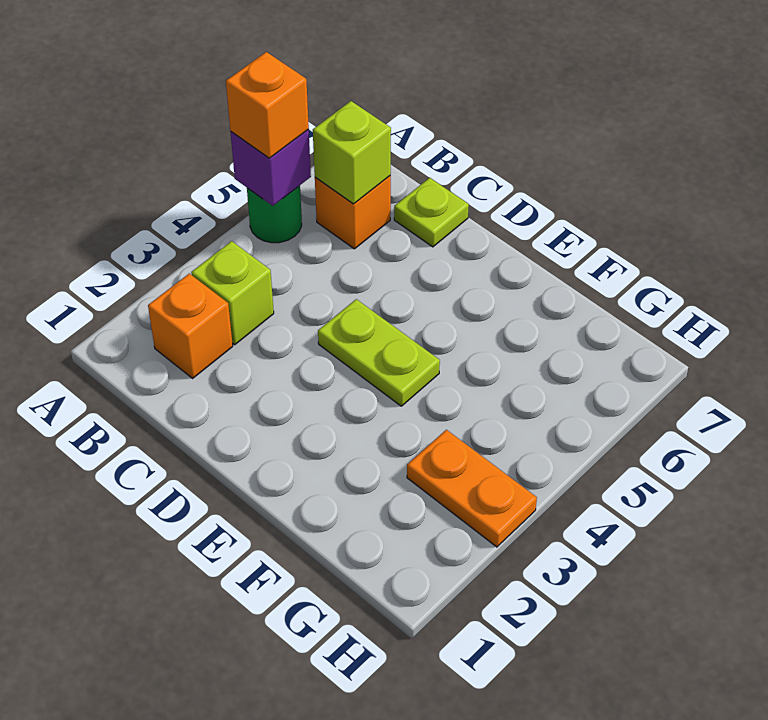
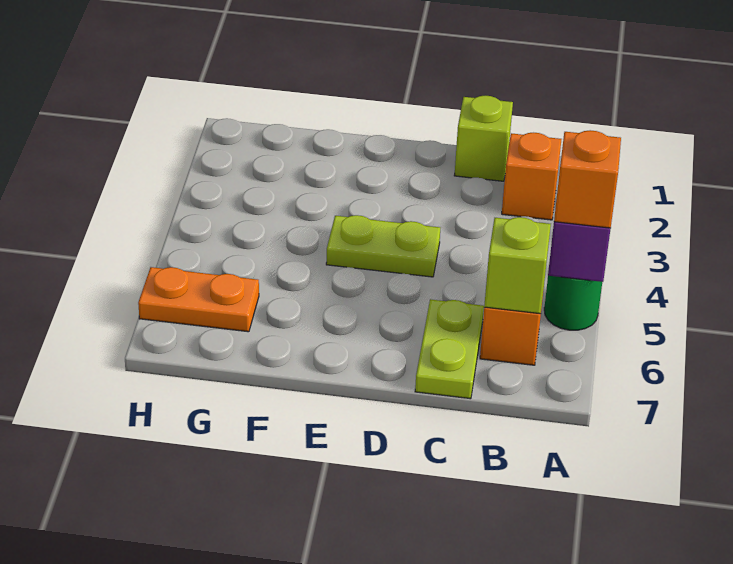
lime brick B3 level 1 -> lime brick C1 level 1
lime plate C7 level 1 -> lime plate C6:C7 level 1
orange plate G3:H3 level 1 -> orange plate G6:H6 level 1

